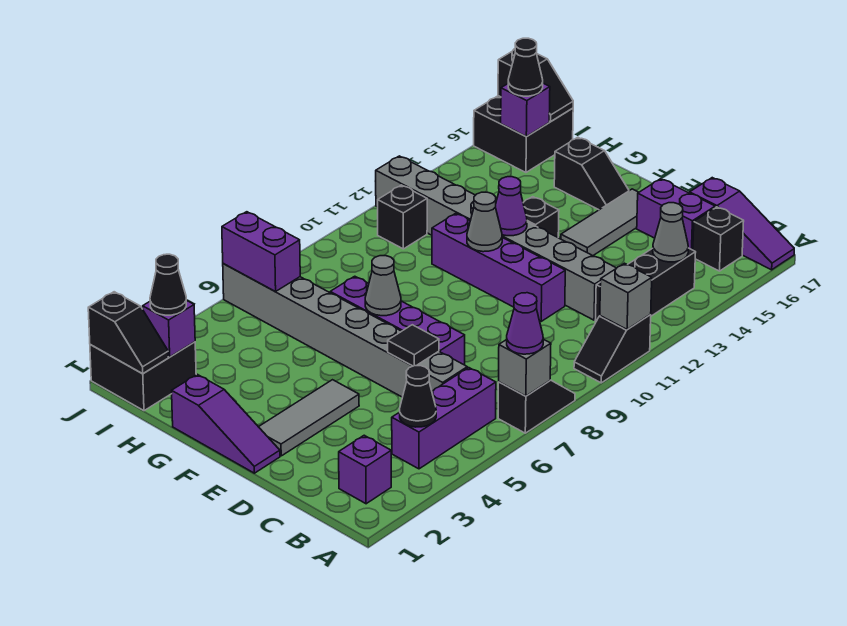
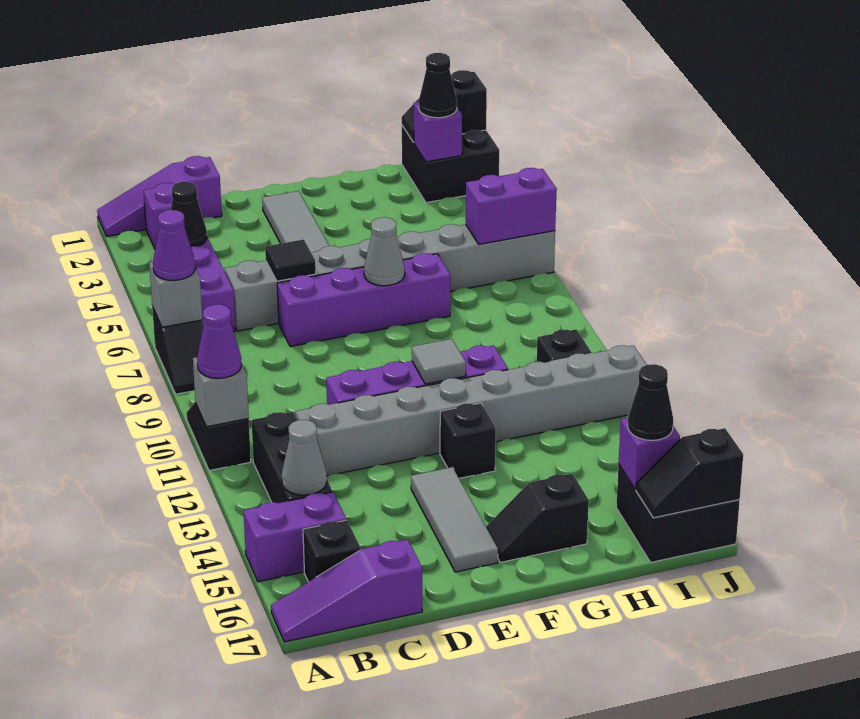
purple brick C16:D16 level 1 -> purple brick A15:B15 level 1
purple slope E1:G1 level 1 top G -> purple slope A1:C1 level 1 top C
grey cone F11 level 2 -> grey tile F11 level 2
purple cone F12 level 2 -> purple cone A11 level 3

